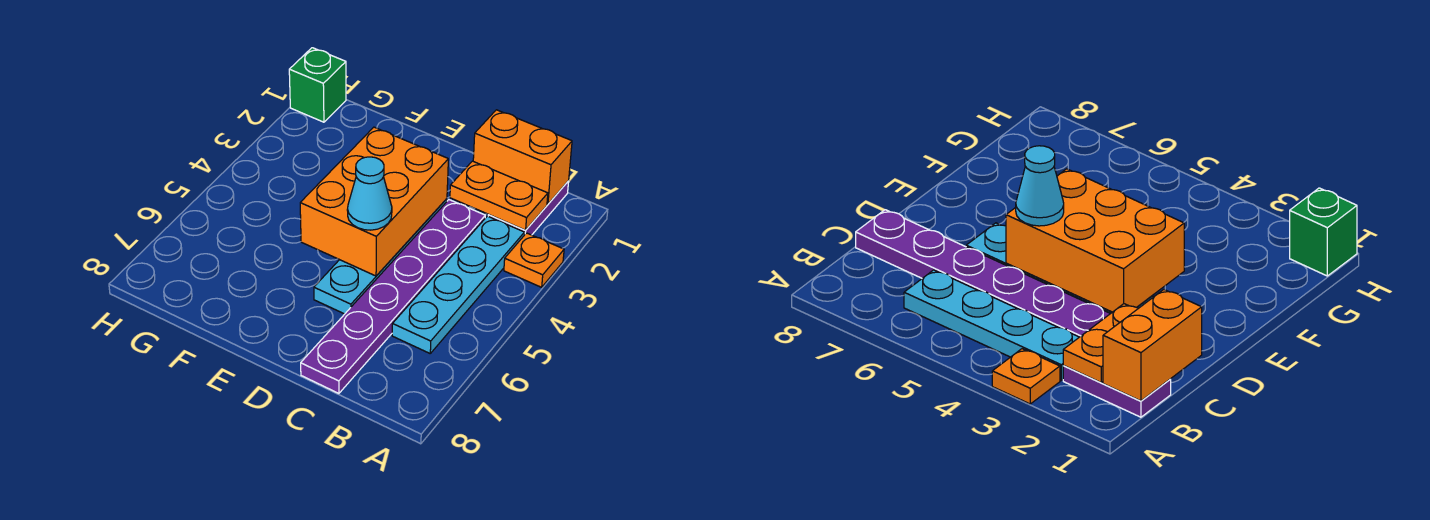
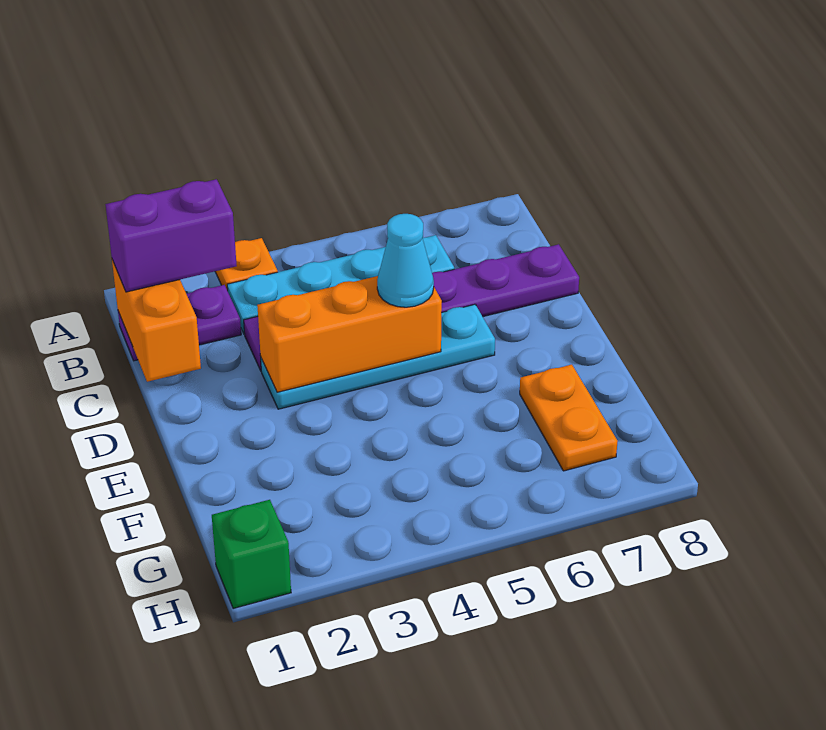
none -> purple brick B1:B2 level 3
orange plate B2:C2 level 2 -> orange plate F7:G7 level 1
orange brick D3:E5 level 2 -> orange brick D3:D5 level 2

